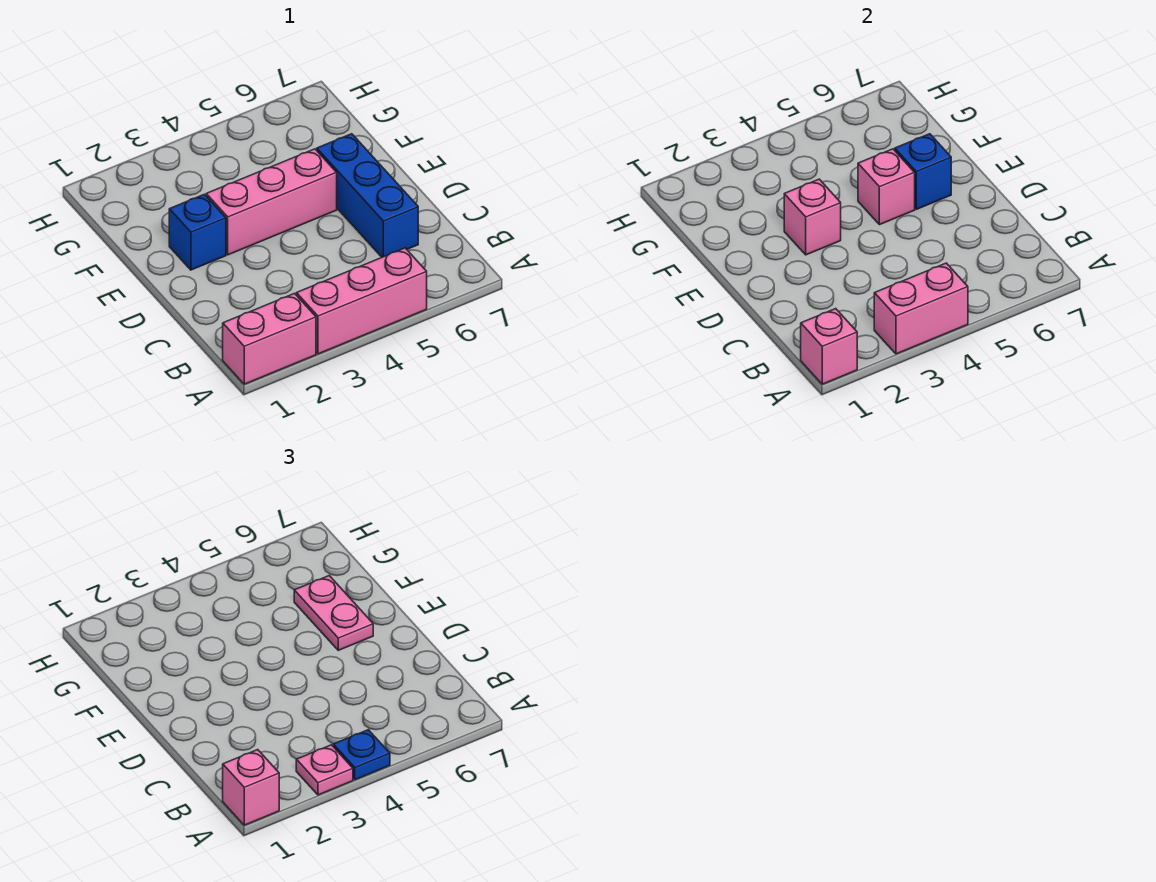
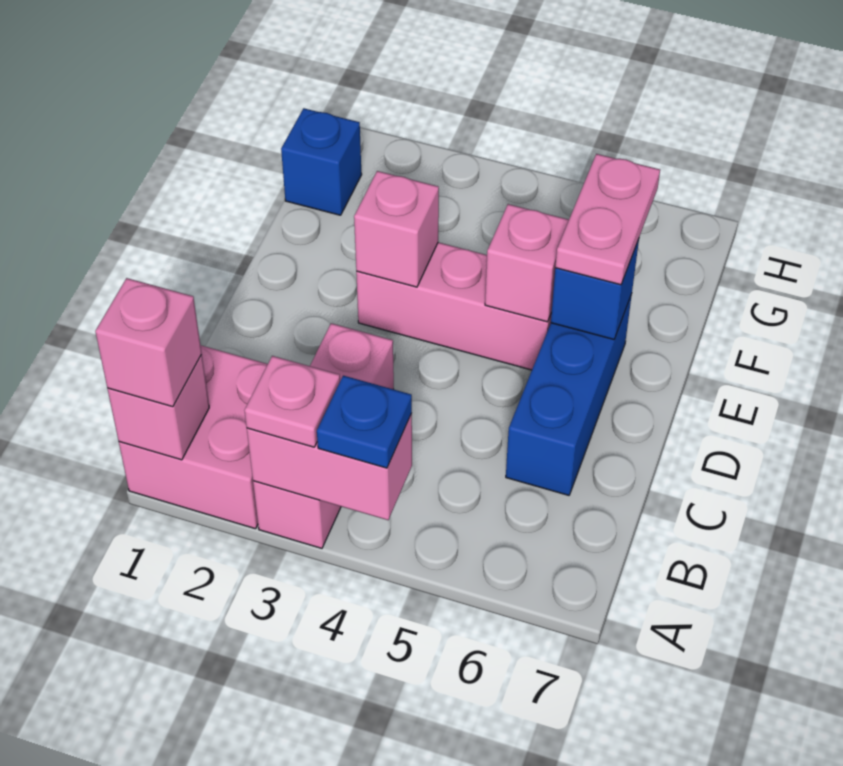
pink brick A1:A2 level 1 -> pink brick A1:B2 level 1
pink brick A3:A5 level 1 -> pink brick A3:C3 level 1
blue brick E2 level 1 -> blue brick G1 level 1

